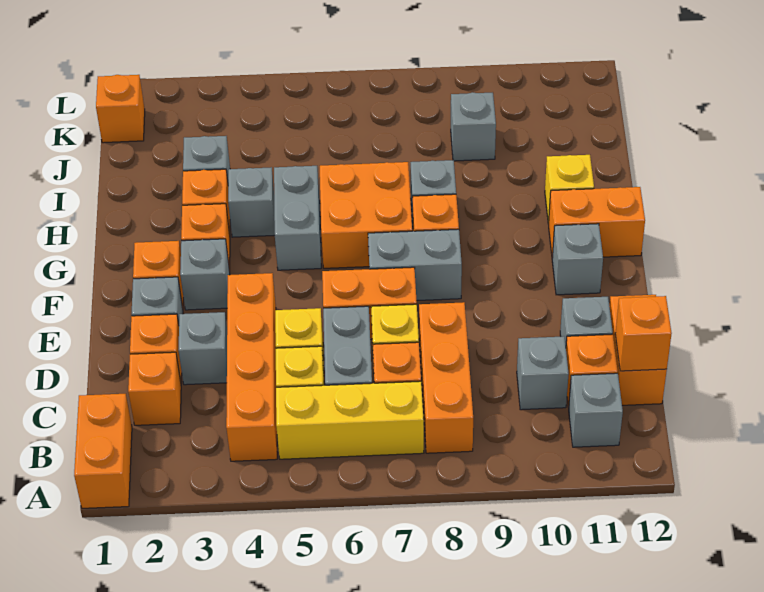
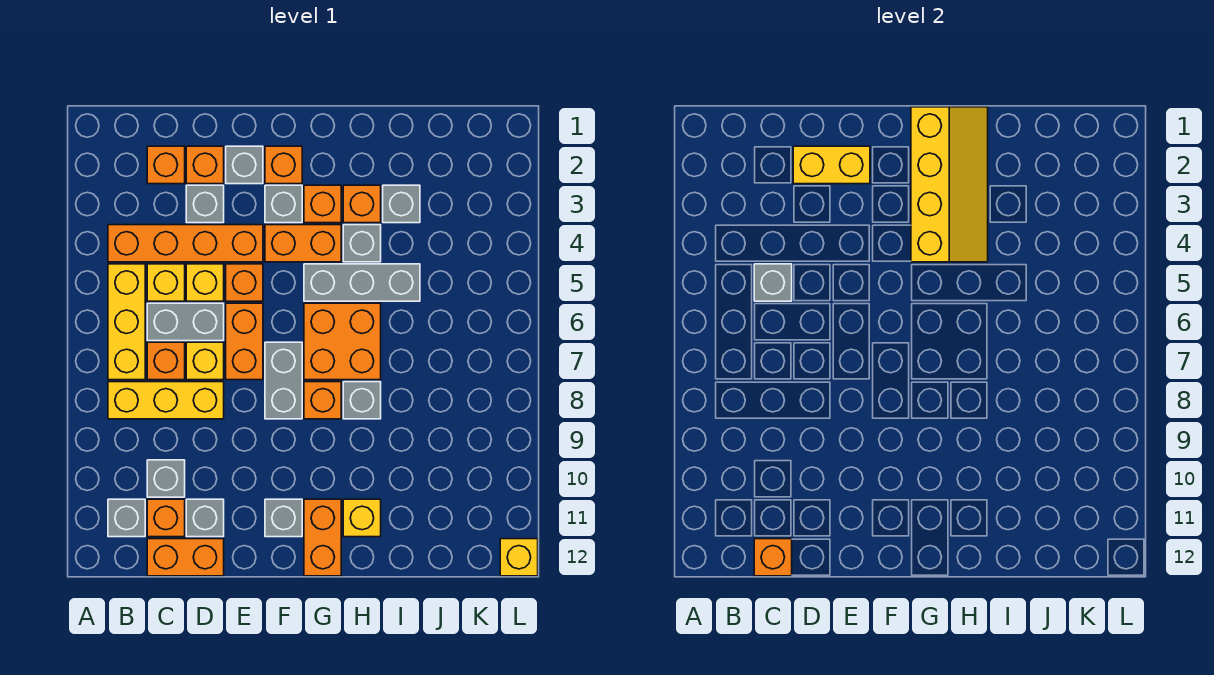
orange brick A1:B1 level 1 -> orange brick F4:G4 level 1
orange brick B8:D8 level 1 -> yellow brick B8:D8 level 1
none -> yellow brick D2:E2 level 2
none -> yellow slope G1:H4 level 2 top G
grey brick G5:H5 level 1 -> grey brick G5:I5 level 1
grey brick J9 level 1 -> grey brick C5 level 2
orange brick K1 level 1 -> orange brick E5 level 1
none -> yellow brick L12 level 1

